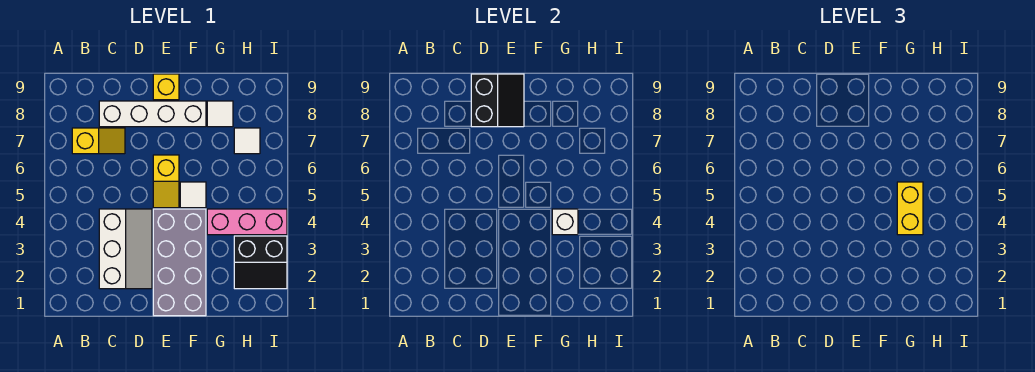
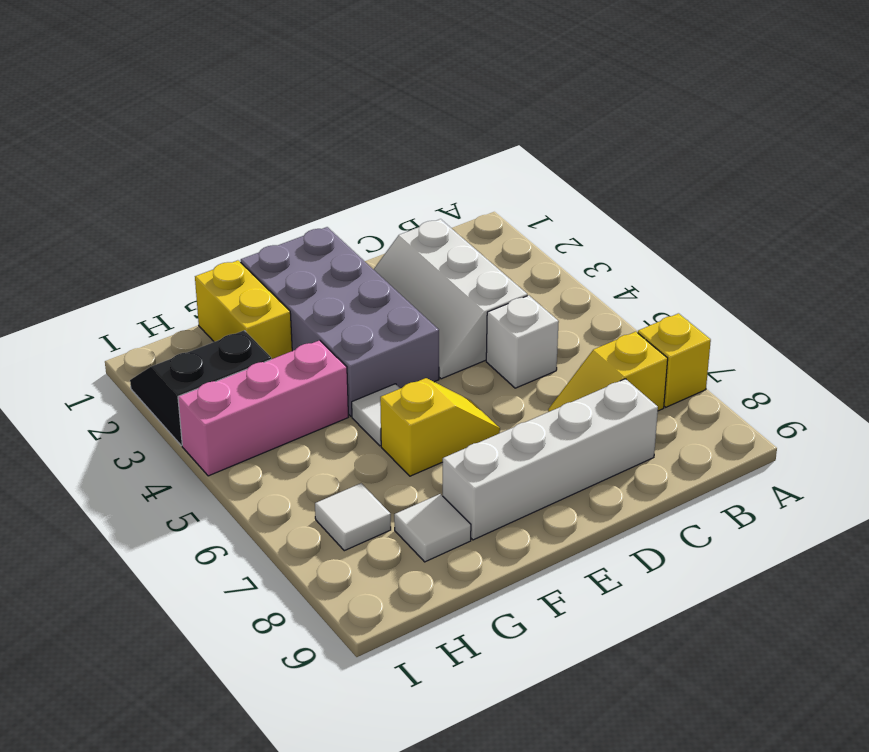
black slope D8:E9 level 2 top D -> none
yellow slope E5:E6 level 1 top 6 -> yellow slope E6:F6 level 1 top F
yellow brick E9 level 1 -> yellow brick A7 level 1
white brick G4 level 2 -> white brick C5 level 1
yellow brick G4:G5 level 3 -> yellow brick G1:G2 level 1

